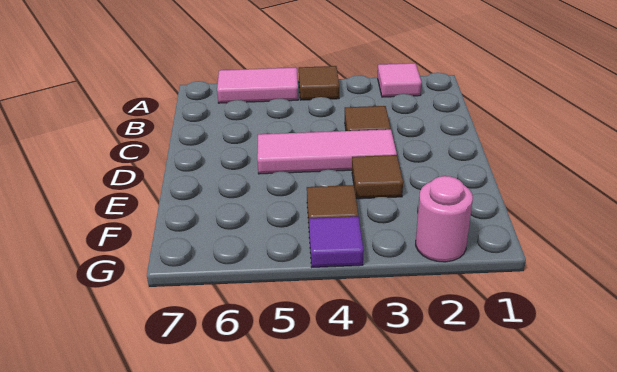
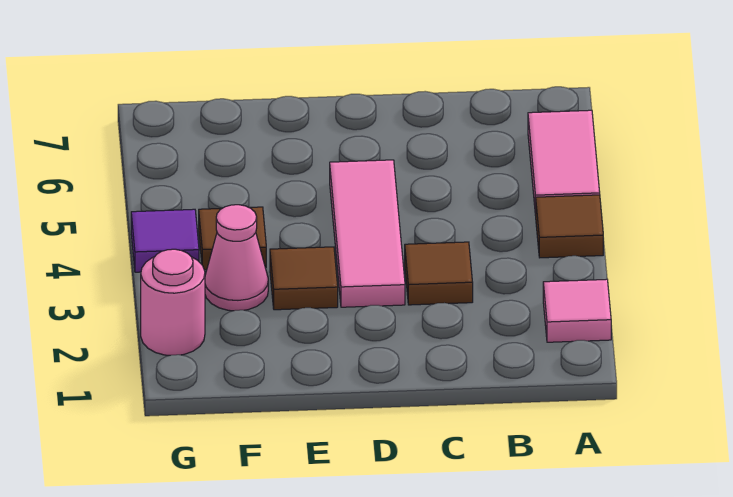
none -> pink cone F3 level 1

